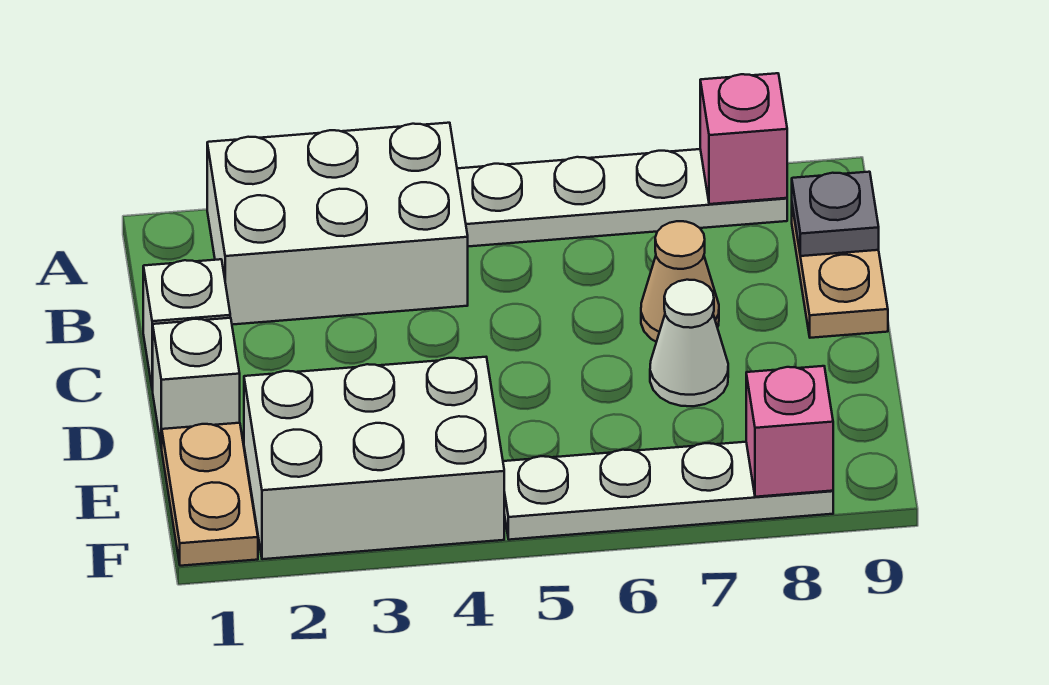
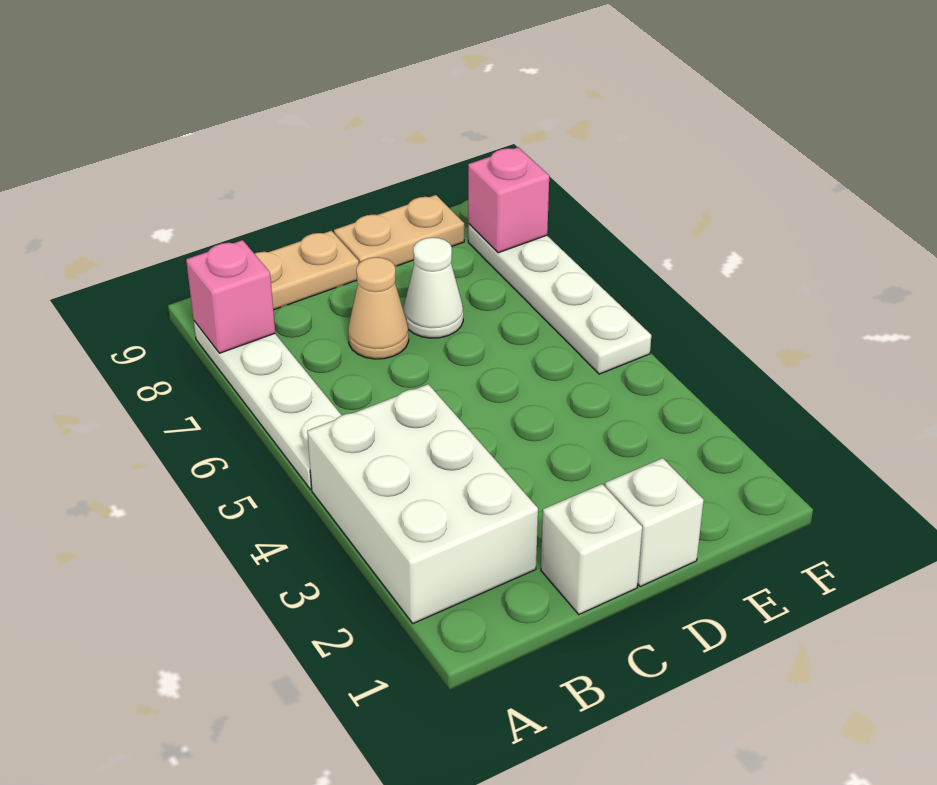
grey plate B9 level 2 -> none
tan plate E1:F1 level 1 -> tan plate D9:E9 level 1
white brick E2:F4 level 1 -> none

